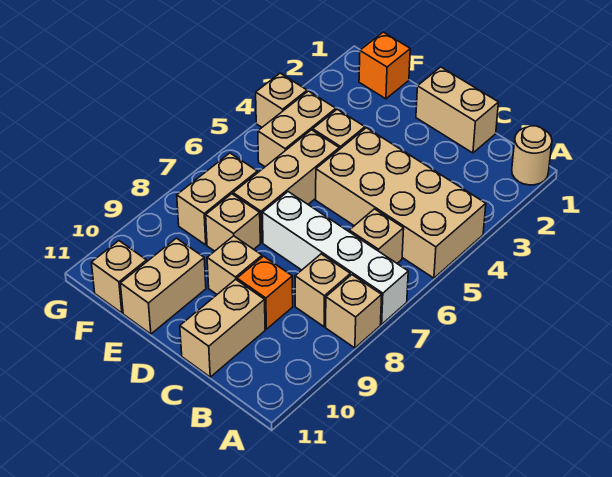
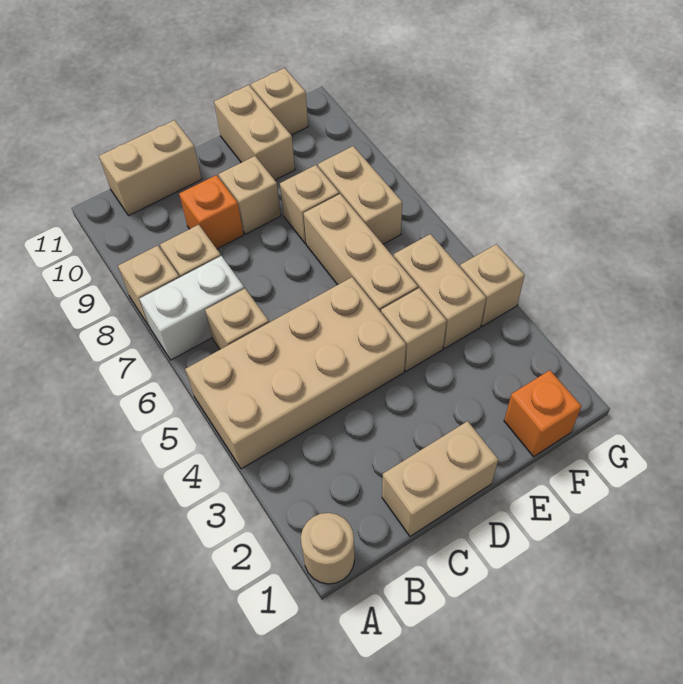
white brick A7:D7 level 1 -> white brick A7:B7 level 1
tan brick C10:C11 level 1 -> tan brick B11:C11 level 1

